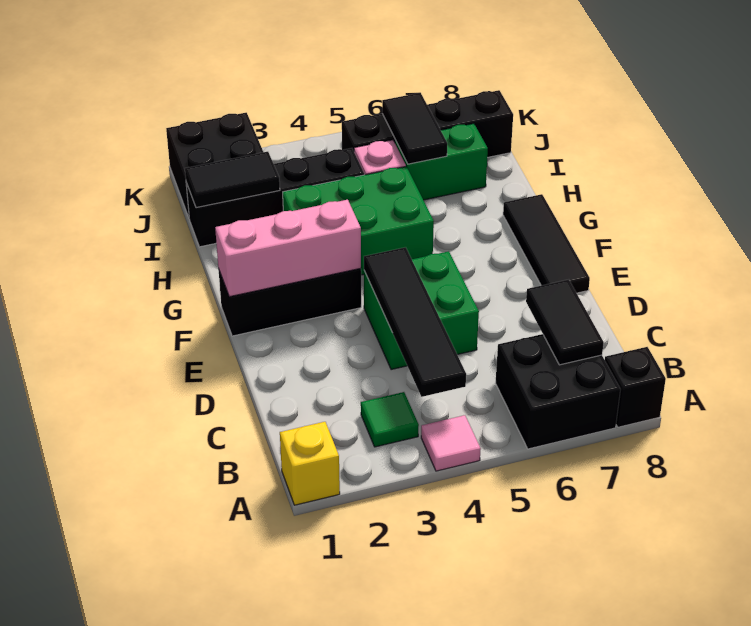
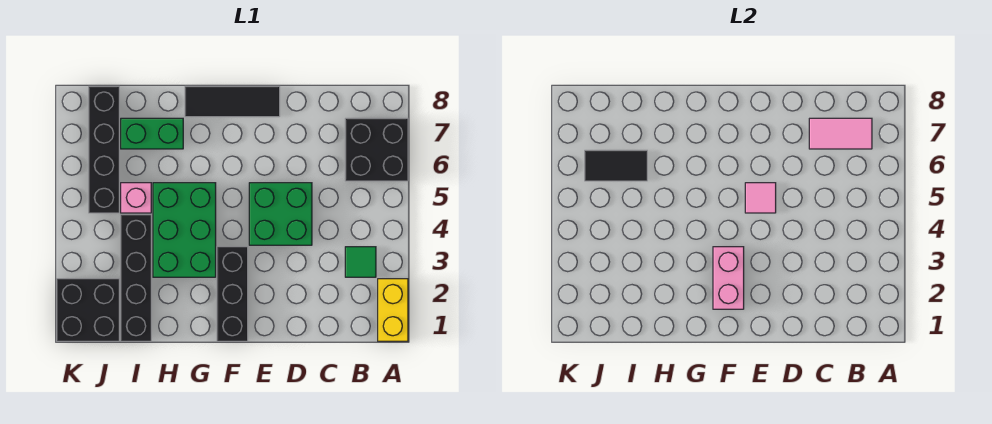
yellow brick A1 level 1 -> yellow brick A1:A2 level 1
pink tile A4 level 1 -> pink tile E5 level 2
black brick A8 level 1 -> none
black tile B4:E4 level 2 -> none
black tile B7:C7 level 2 -> pink tile B7:C7 level 2
pink brick F1:F3 level 2 -> pink brick F2:F3 level 2
black tile I1:I2 level 2 -> none
green brick I6:I7 level 1 -> green brick H7:I7 level 1

